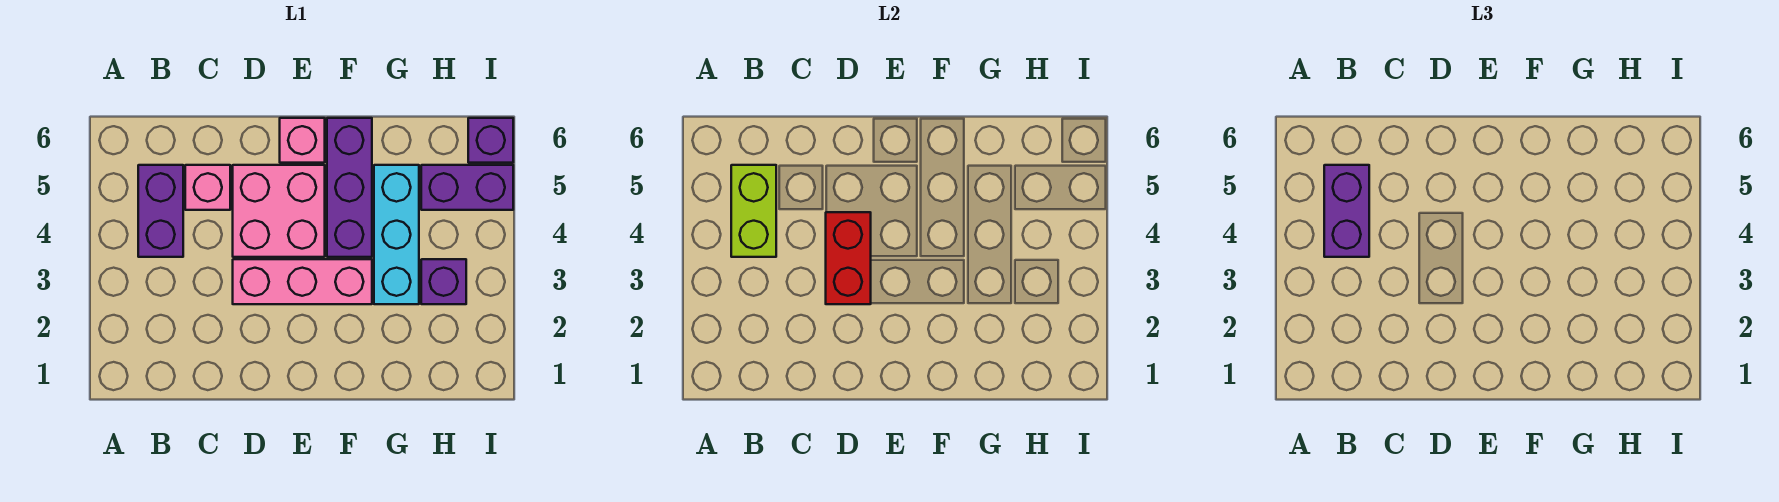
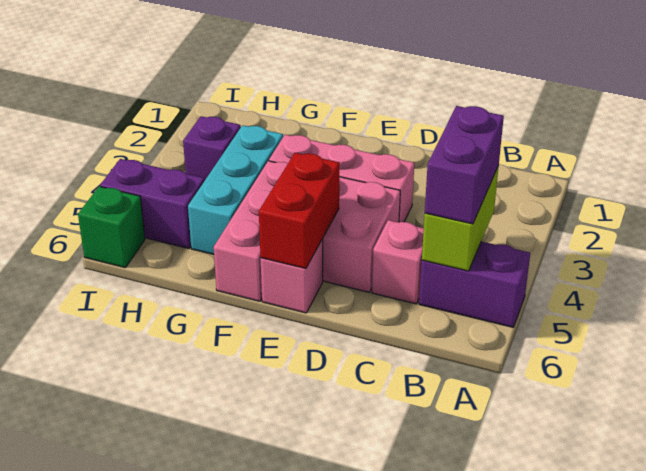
purple brick B4:B5 level 1 -> purple brick A5:B5 level 1
red brick D3:D4 level 2 -> red brick E5:E6 level 2
purple brick F4:F6 level 1 -> pink brick F4:F6 level 1
purple brick I6 level 1 -> green brick I6 level 1

